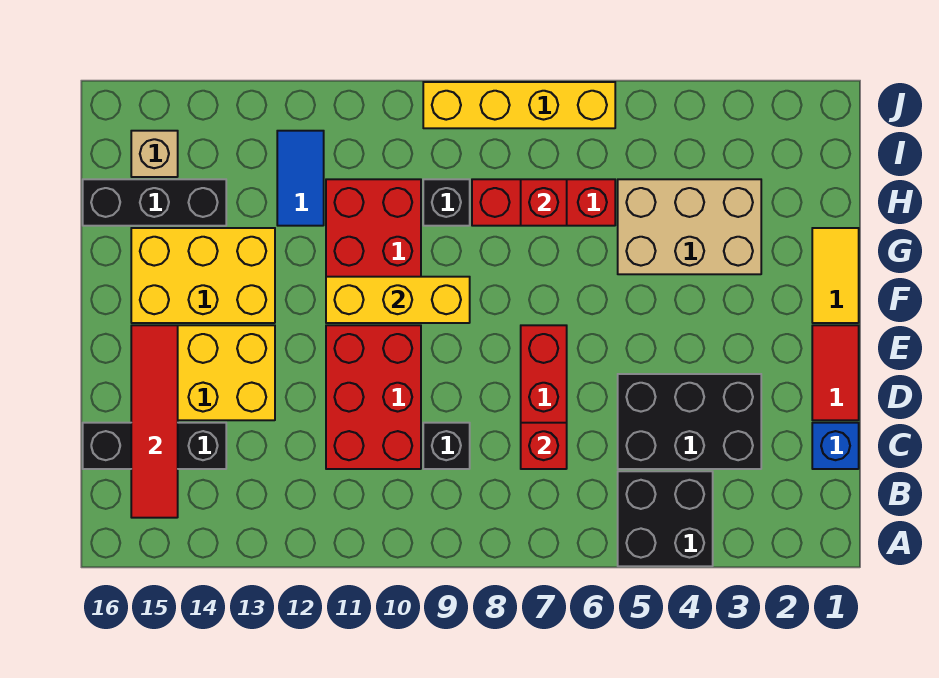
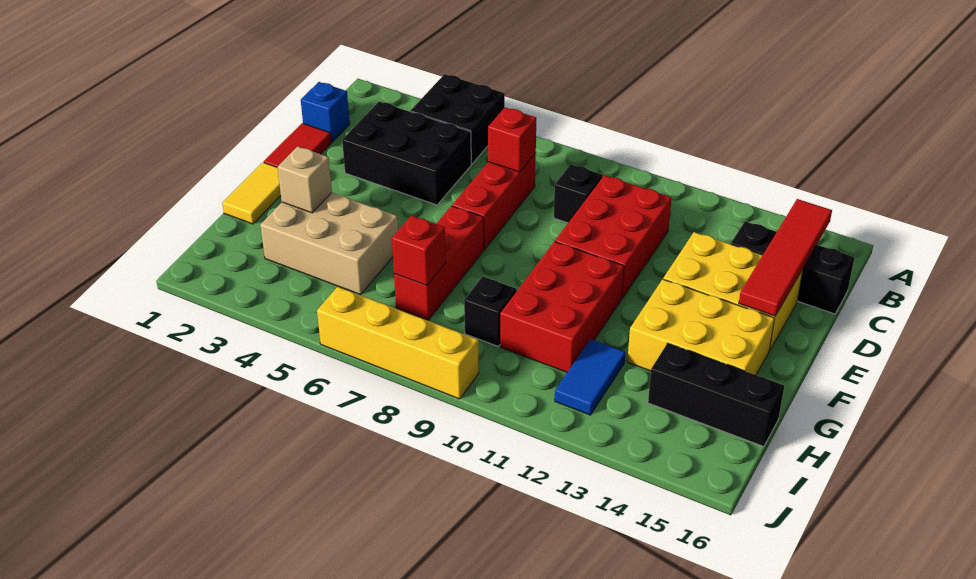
yellow brick F9:F11 level 2 -> none
red brick H6:H8 level 1 -> red brick F7:H7 level 1
tan brick I15 level 1 -> tan brick G3 level 2

